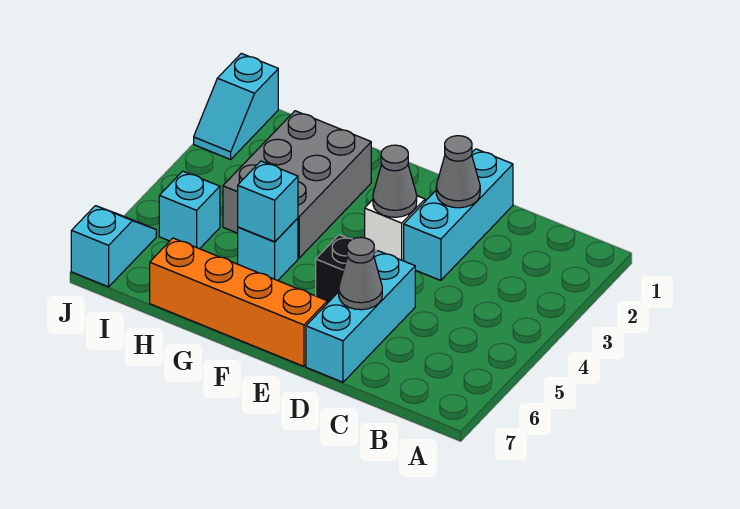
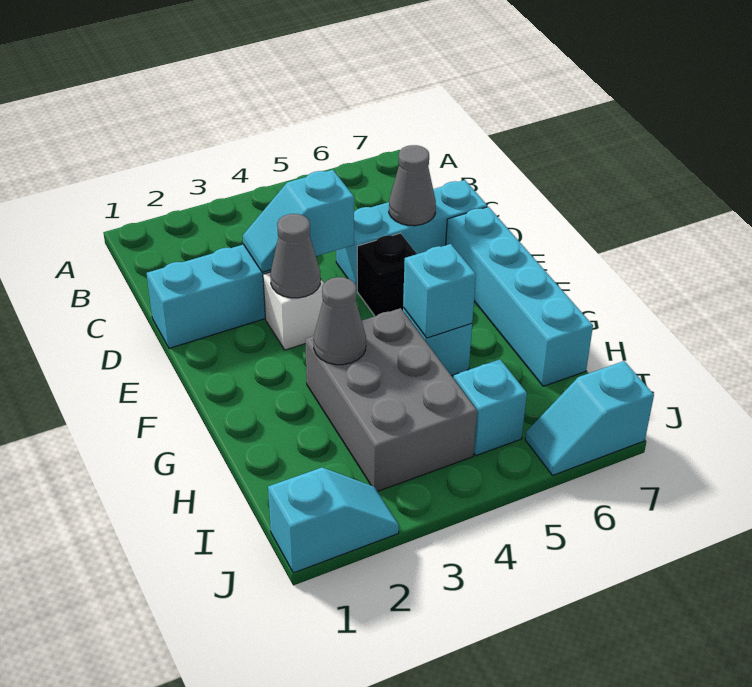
grey cone D2 level 2 -> grey cone G3 level 2
none -> cyan slope D3:D4 level 2 top 4
orange brick E7:H7 level 1 -> cyan brick E7:H7 level 1
grey brick G2:H4 level 1 -> grey brick G3:I4 level 1

